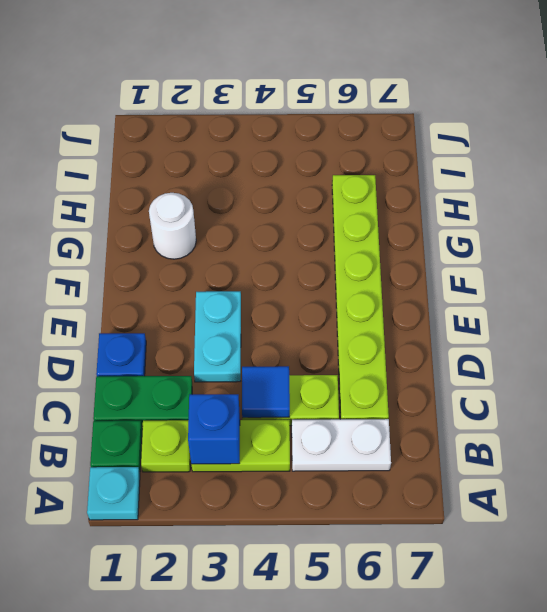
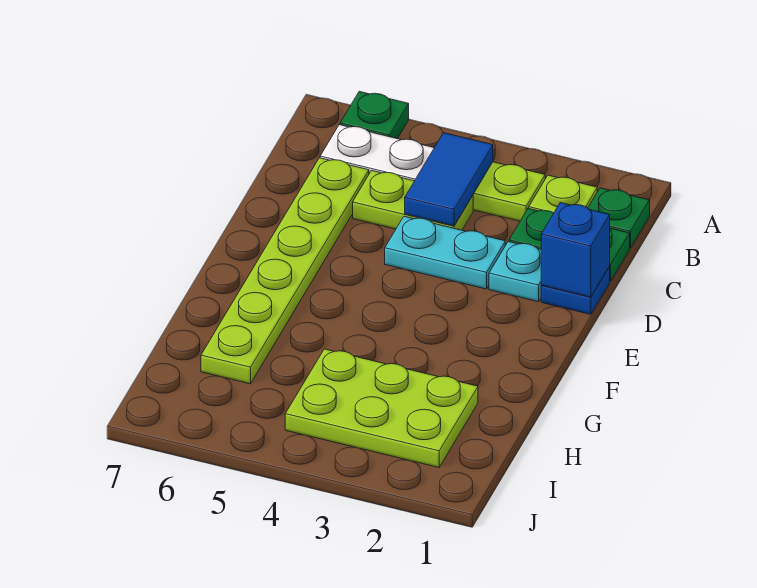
cyan plate A1 level 1 -> cyan plate D2 level 1
none -> green plate A6 level 1
blue brick B3 level 2 -> blue brick D1 level 2
blue tile C4 level 2 -> blue tile B4:C4 level 2
cyan plate D3:E3 level 1 -> cyan plate D3:D4 level 1
white round brick G2 level 1 -> none
none -> lime plate H2:I4 level 1

